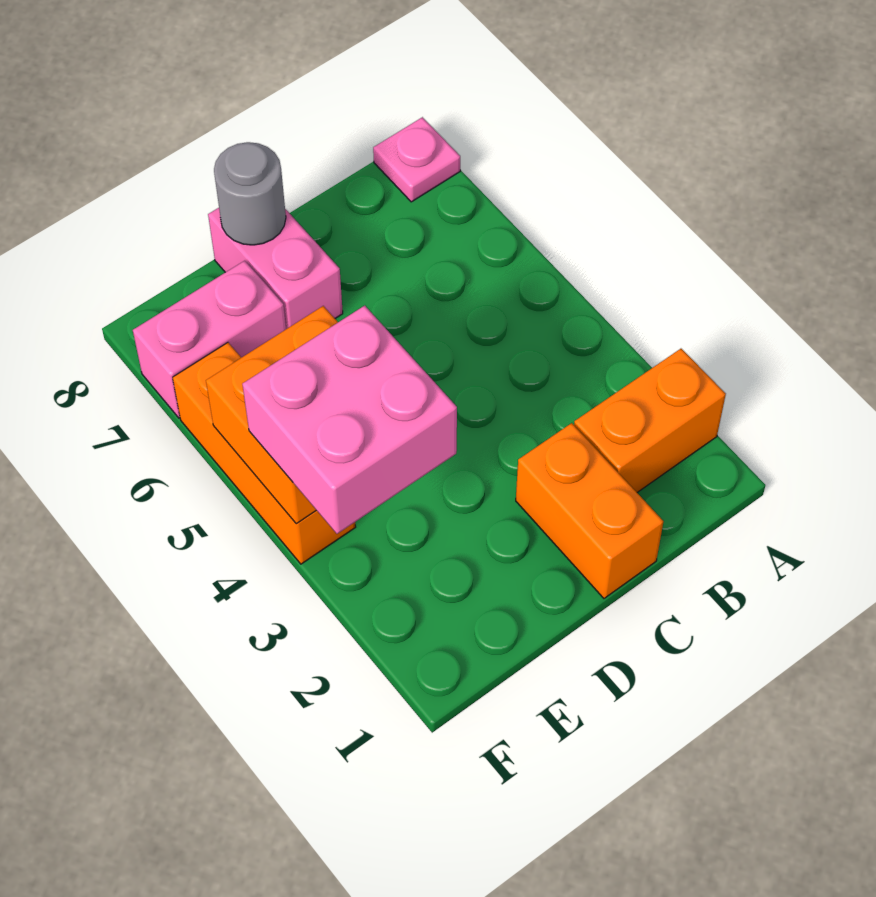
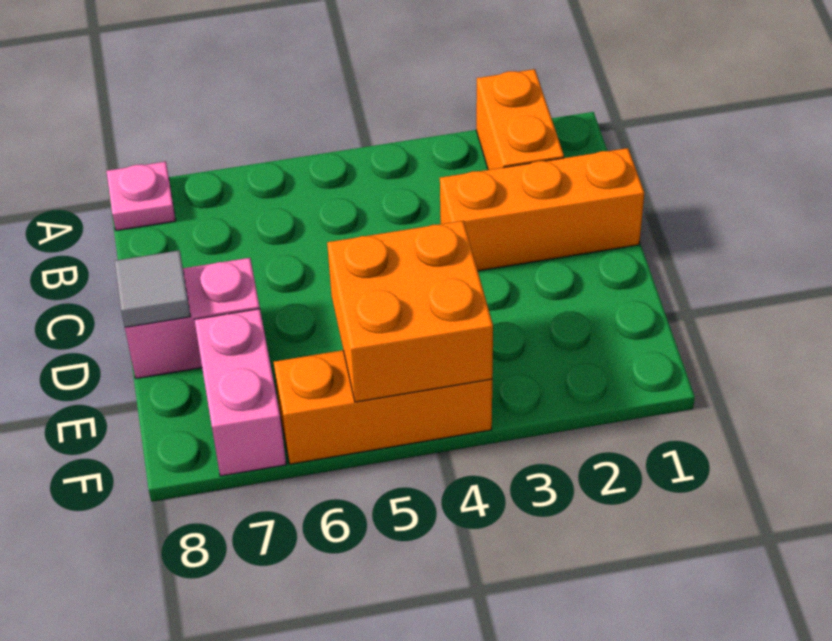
orange brick C1:C2 level 1 -> orange brick C1:C3 level 1
grey round brick D8 level 2 -> grey tile D8 level 2
pink brick E3:F4 level 3 -> none

